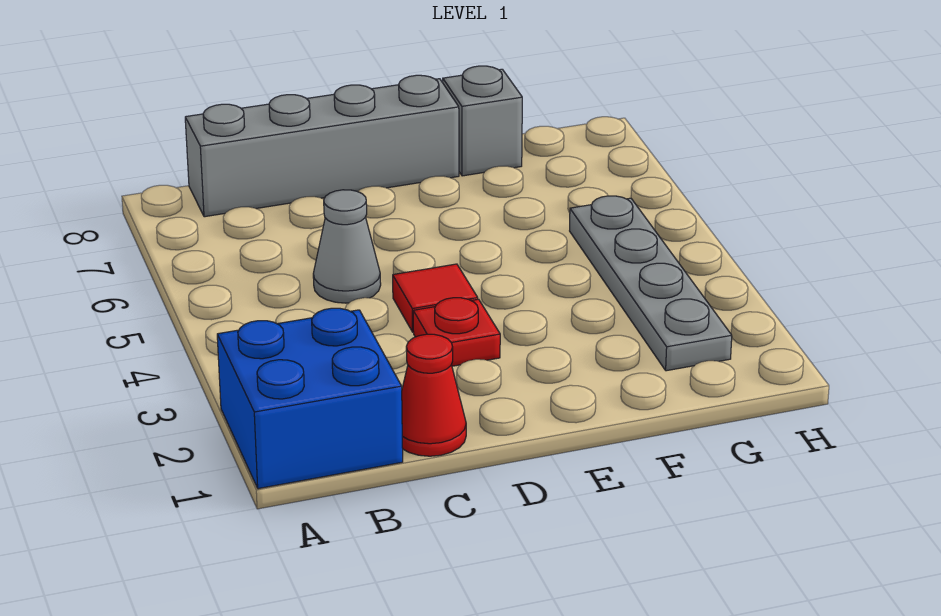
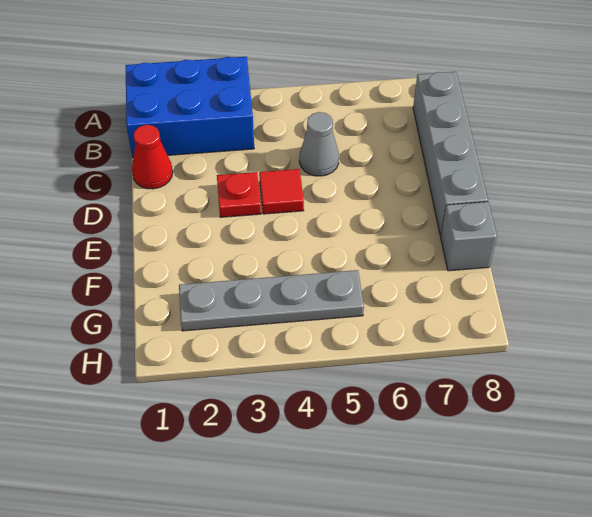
blue brick A1:B2 level 1 -> blue brick A1:B3 level 1

